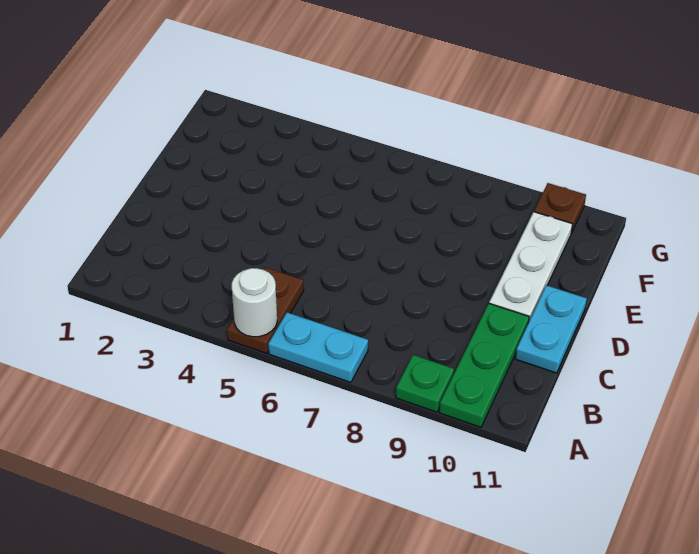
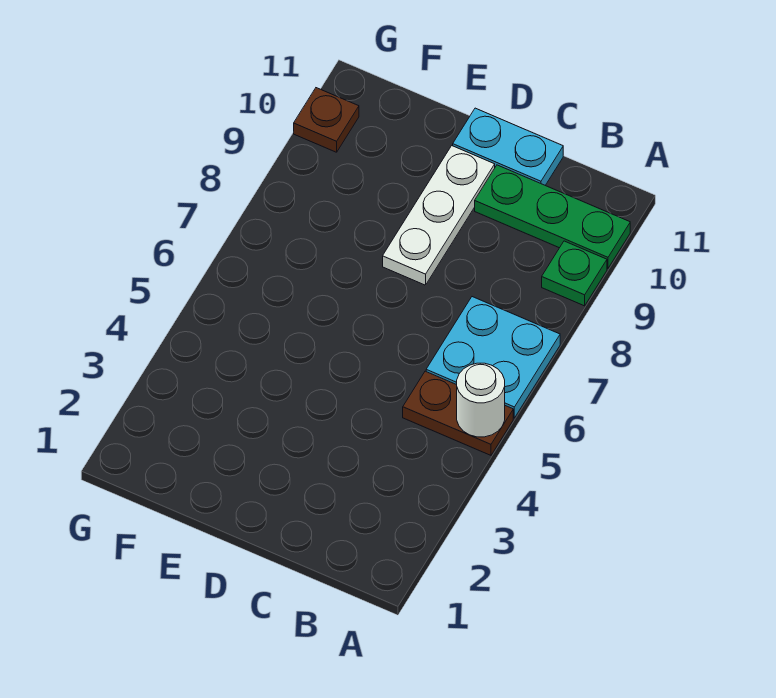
cyan plate A6:A7 level 1 -> cyan plate A6:B7 level 1
white plate D10:F10 level 1 -> white plate D8:D10 level 1

